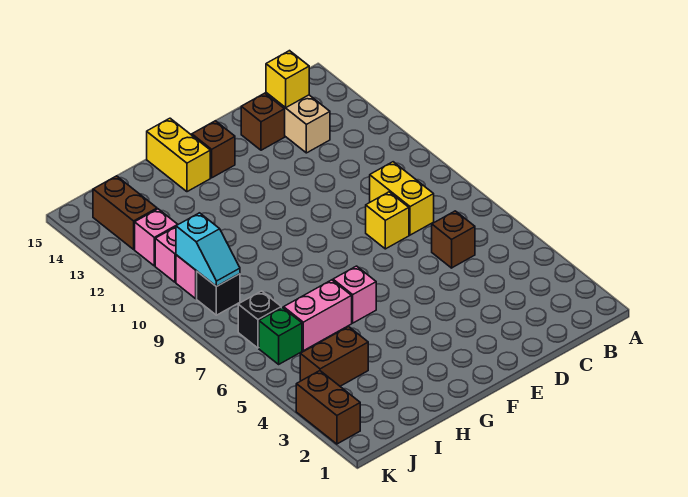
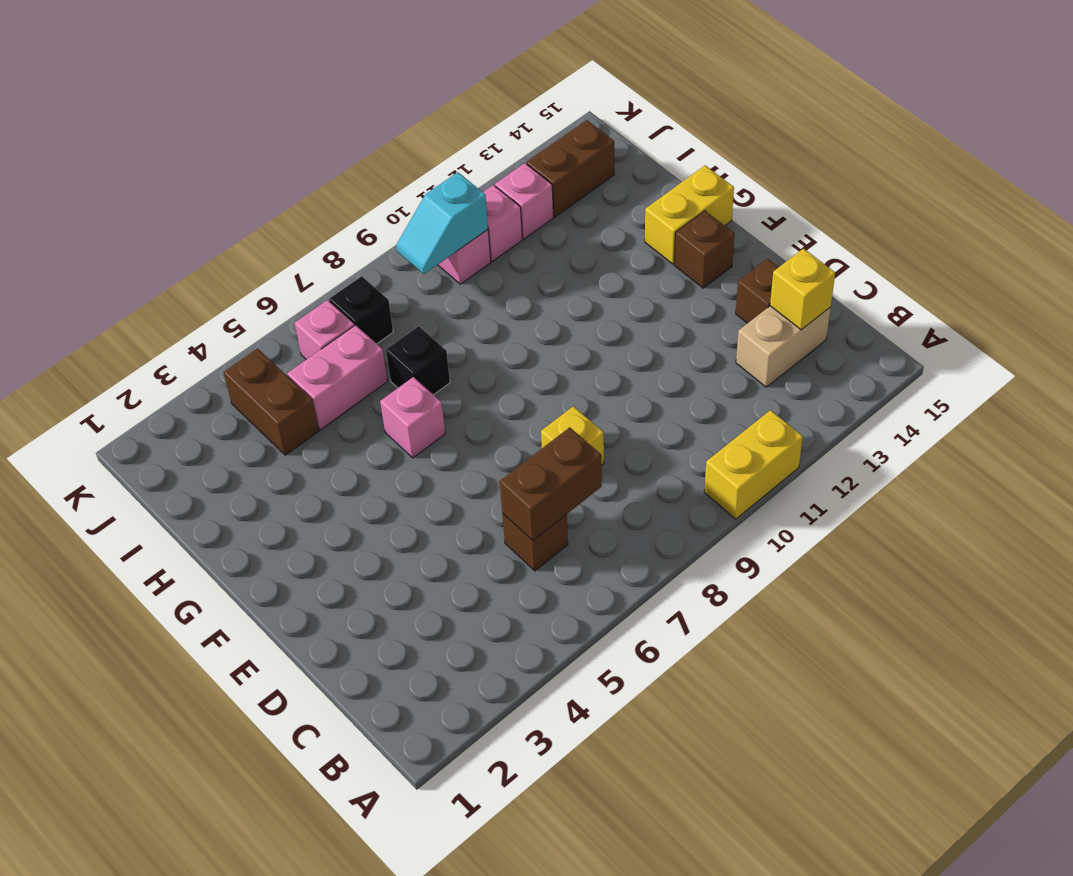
yellow brick C8:C9 level 1 -> yellow brick A10:A11 level 1
pink brick H6:I6 level 1 -> pink brick I5:I6 level 1
green brick J6 level 1 -> pink brick J6 level 1
black brick J9 level 1 -> black brick H7 level 1
brown brick K2:K3 level 1 -> brown brick C6:C7 level 2

